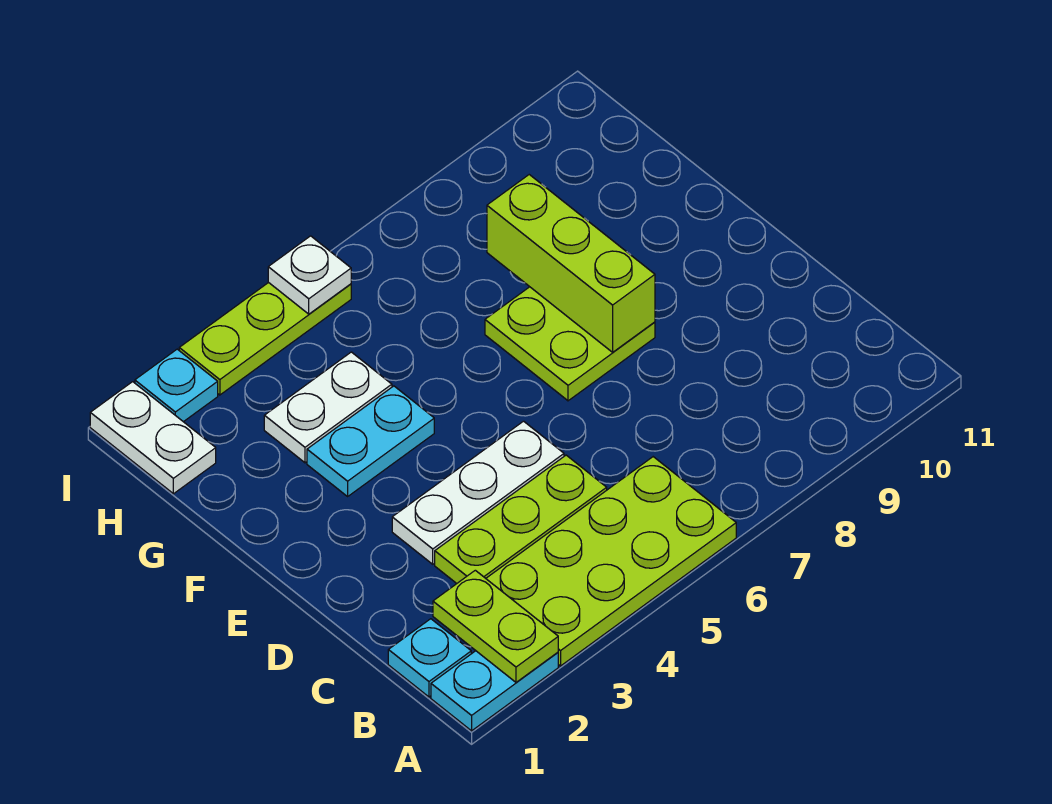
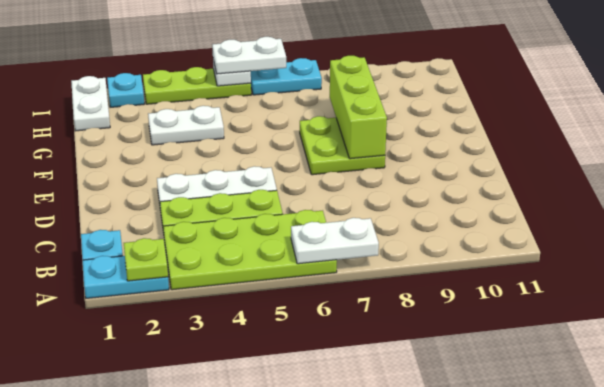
lime plate A2:B2 level 2 -> lime plate A2 level 2
none -> white plate A6:A7 level 2
cyan plate F3:F4 level 1 -> cyan plate I6:I7 level 1
none -> white plate I5:I6 level 3

